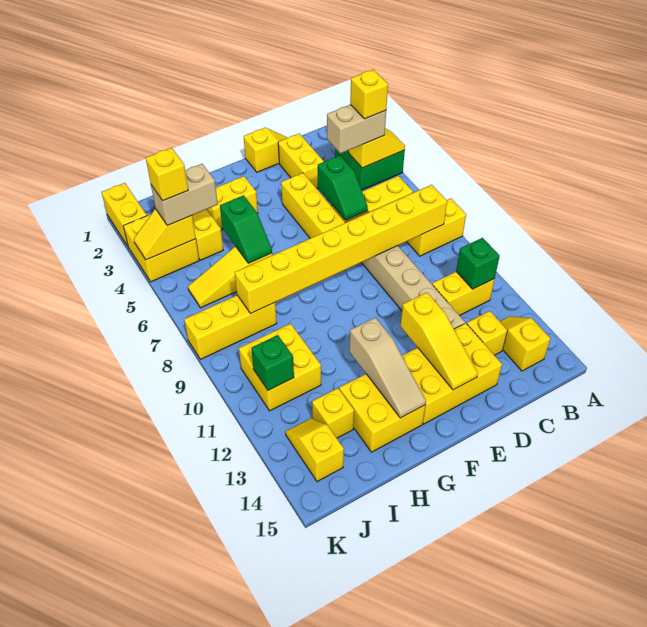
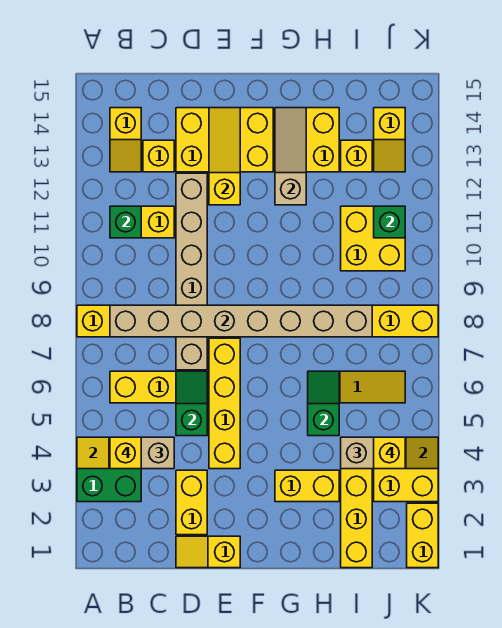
yellow brick B8:I8 level 2 -> tan brick B8:I8 level 2

